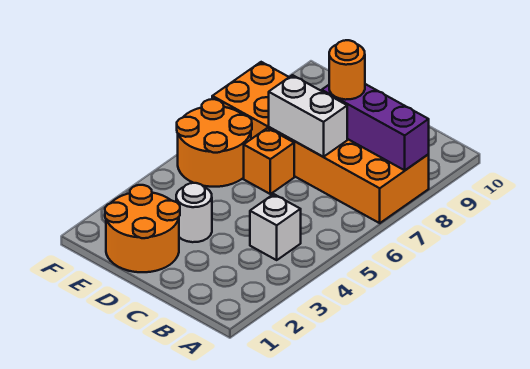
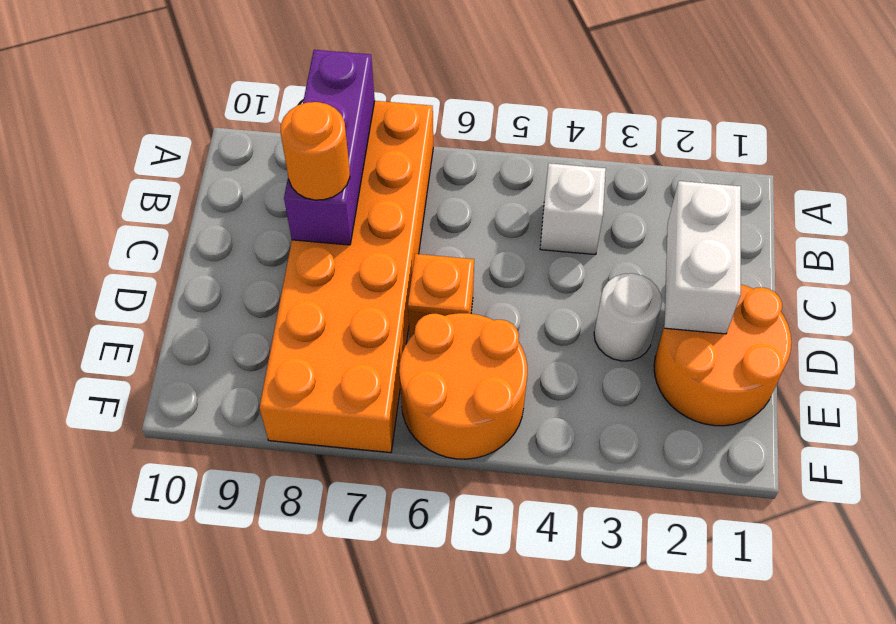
white brick C7:D7 level 2 -> white brick C2:D2 level 2

